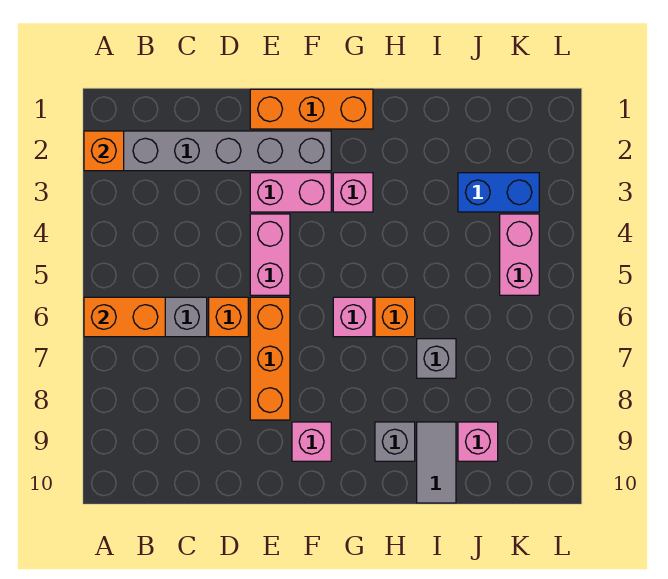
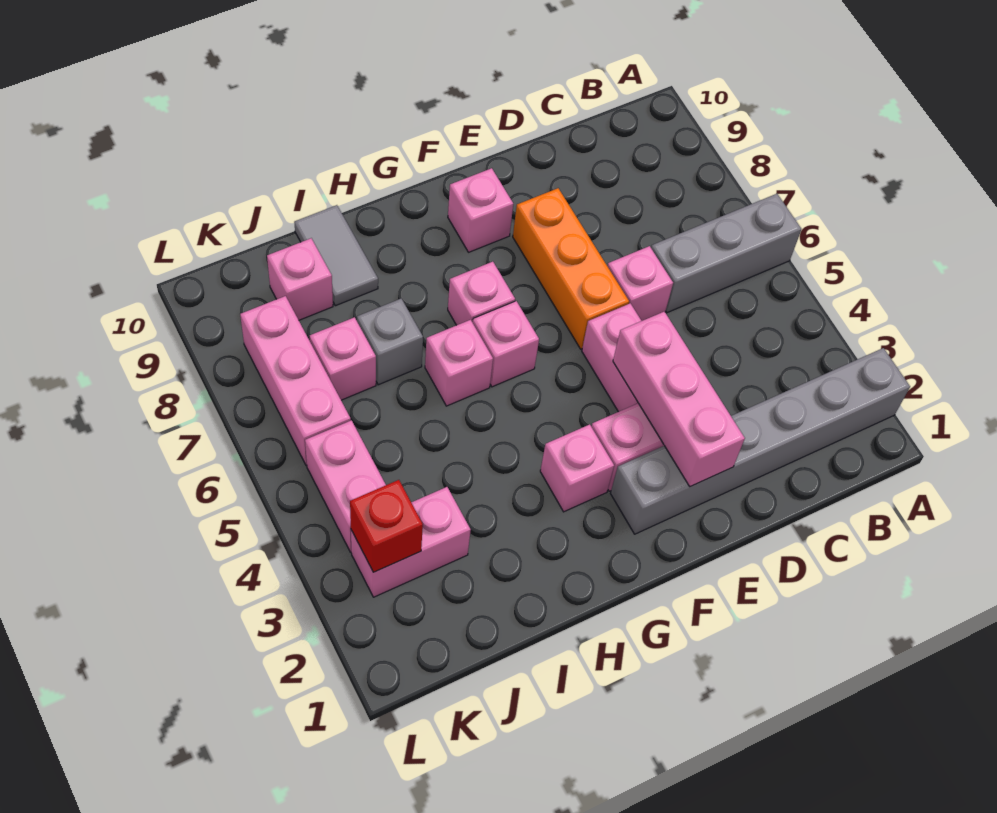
orange brick A2 level 2 -> none
orange brick A6:B6 level 2 -> none
orange brick D6 level 1 -> pink brick D6 level 1
orange brick E1:G1 level 1 -> none
none -> pink brick E2:E4 level 2
none -> pink brick G7 level 1
orange brick H6 level 1 -> pink brick H6 level 1
grey brick H9 level 1 -> none
blue brick J3:K3 level 1 -> pink brick J3:K3 level 1
none -> pink brick J7 level 1
none -> red brick K3 level 2
none -> pink brick K6:K8 level 1

